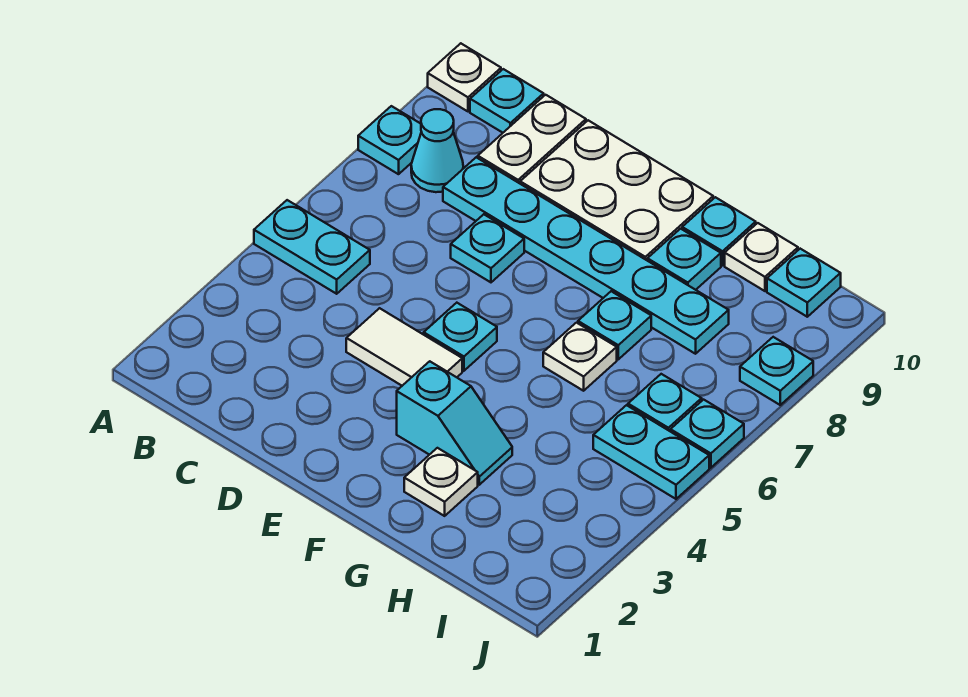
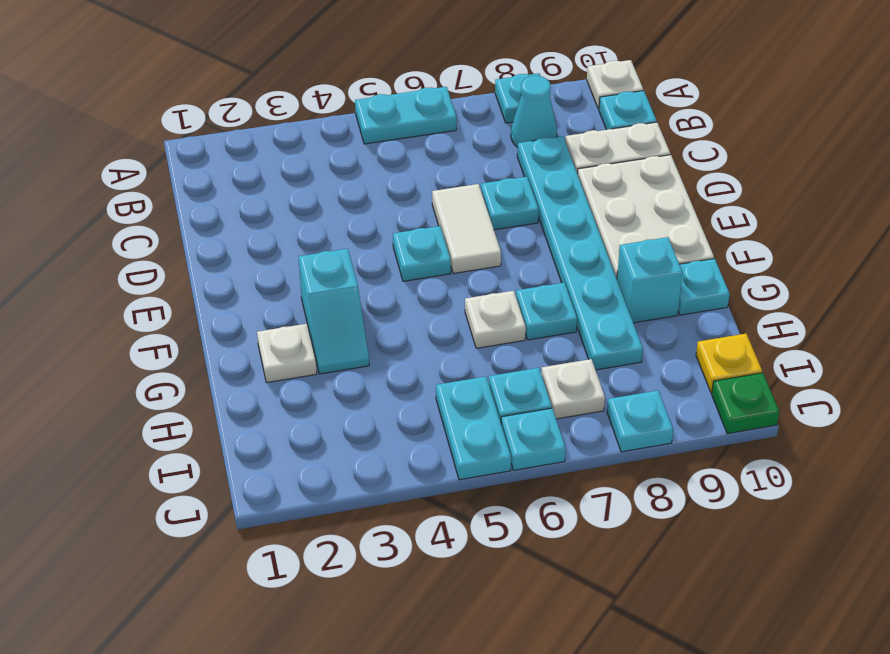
cyan plate A5:B5 level 1 -> cyan plate A5:A6 level 1
white tile D4:E4 level 1 -> white tile D6:E6 level 1
cyan plate G9 level 1 -> cyan brick G9 level 1
white plate H10 level 1 -> white plate I7 level 1
cyan plate I10 level 1 -> yellow plate I10 level 1
none -> green plate J10 level 1

